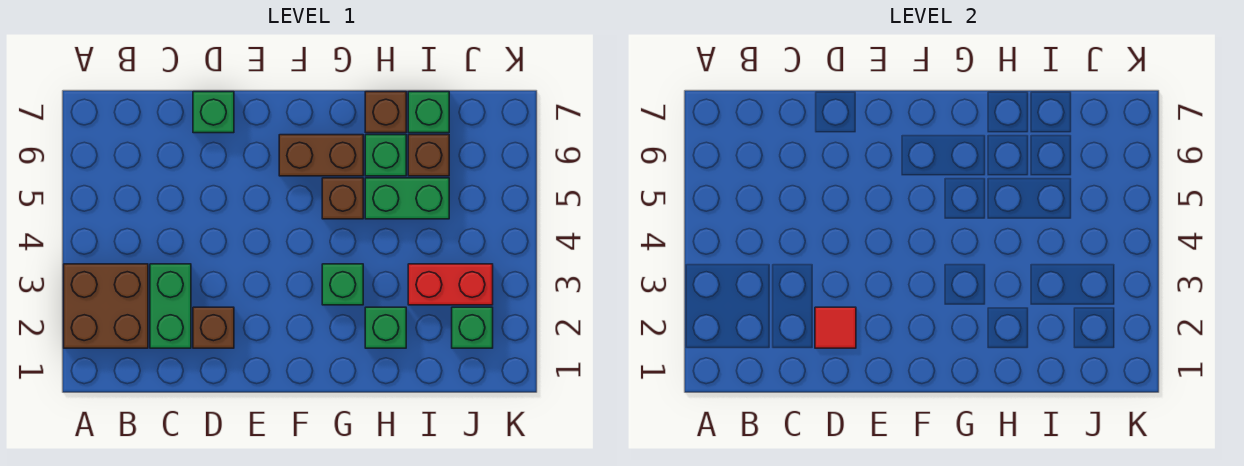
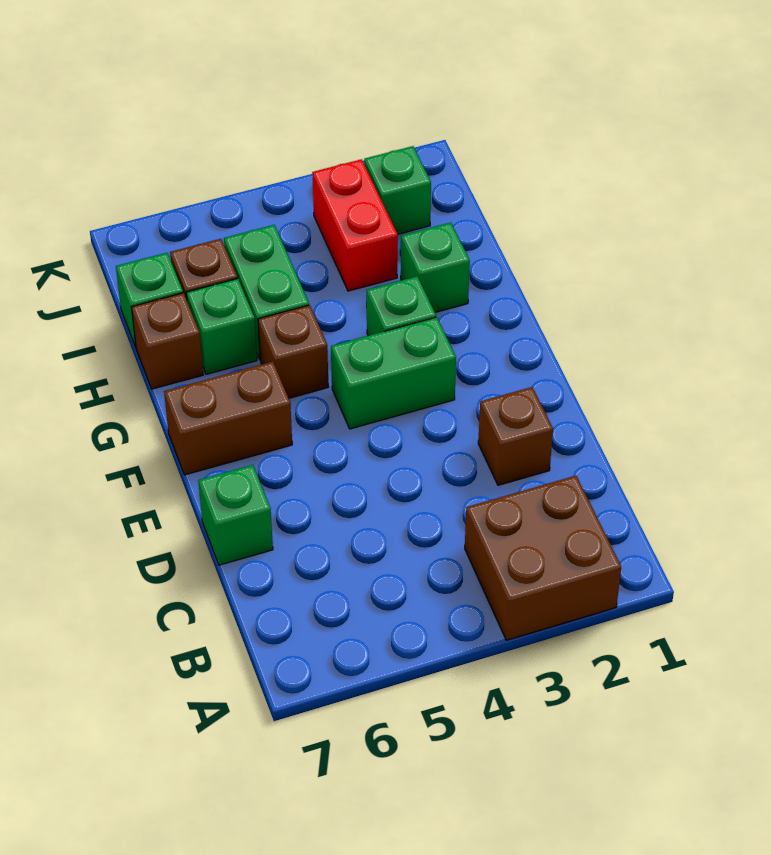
green brick C2:C3 level 1 -> green brick F3:F4 level 1
red tile D2 level 2 -> none
brown brick F6:G6 level 1 -> brown brick F6:F7 level 1

